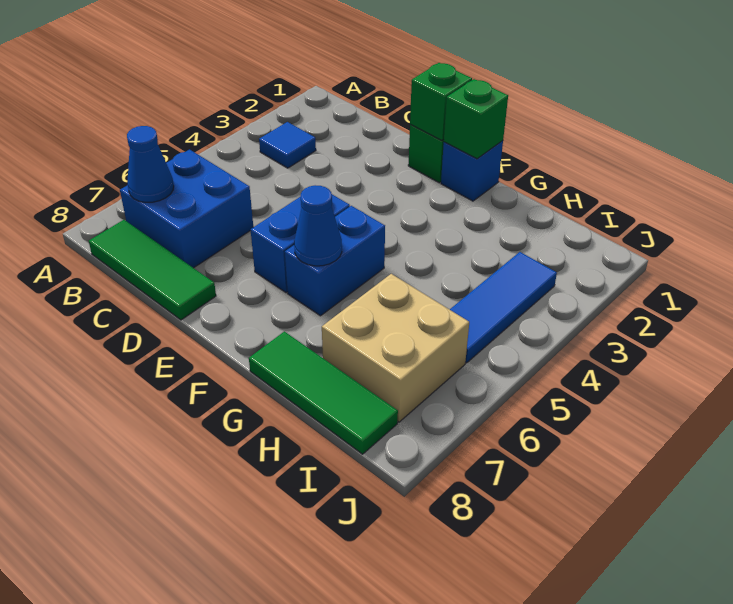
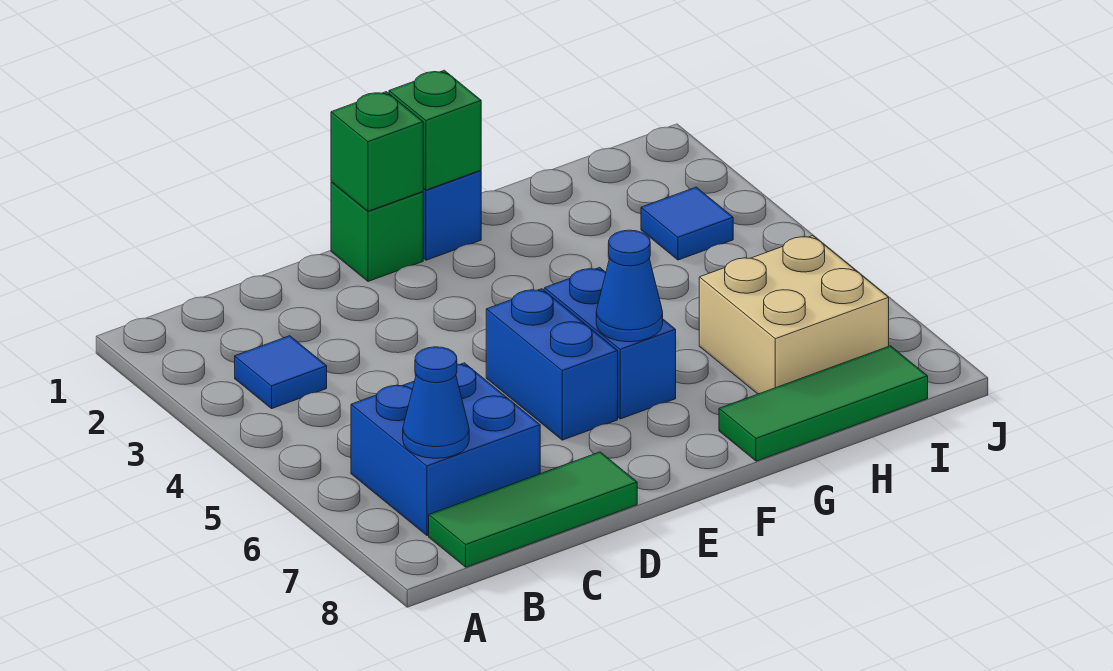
blue tile I3:I5 level 1 -> blue tile I3 level 1

